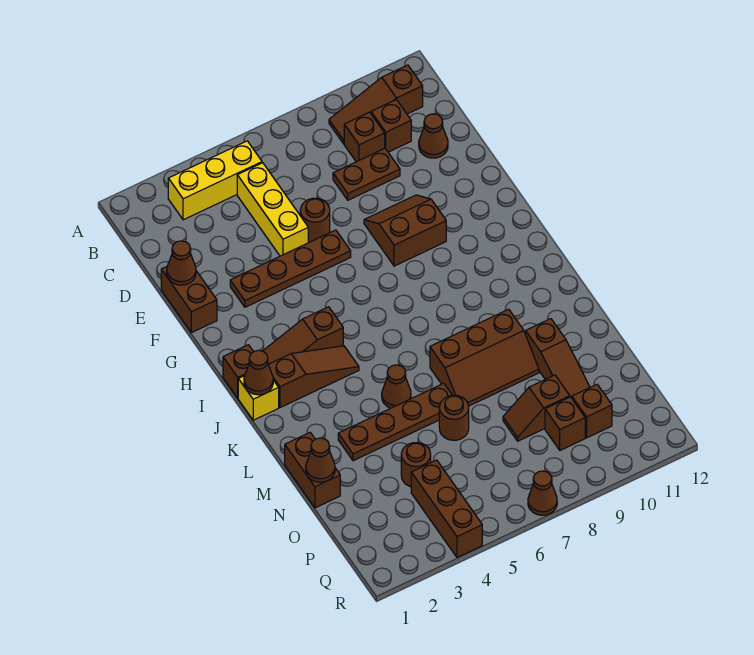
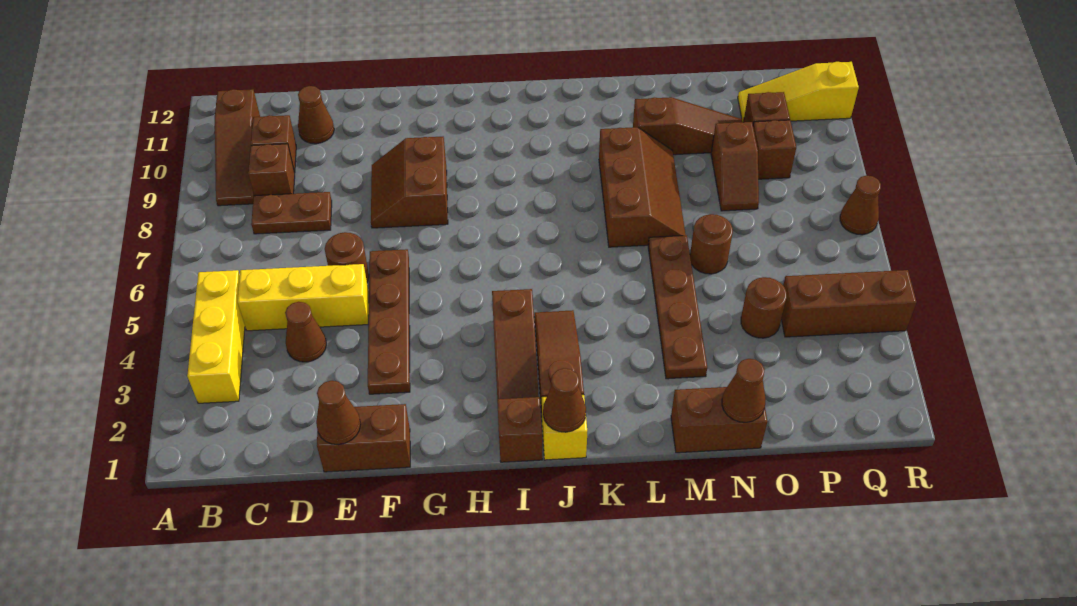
brown plate D8:D9 level 1 -> brown plate C8:D8 level 1
brown cone L5 level 1 -> brown cone D4 level 1
none -> yellow slope P11:R11 level 1 top R

